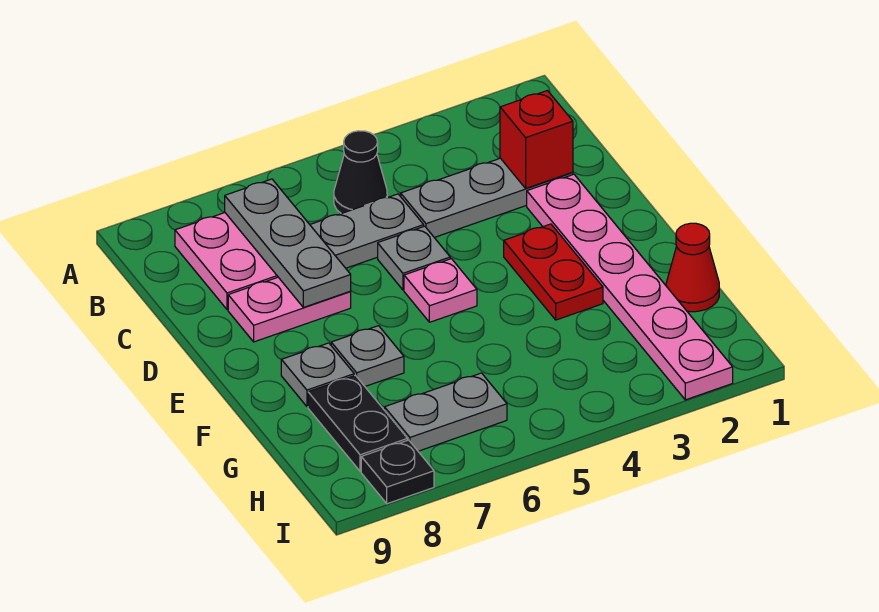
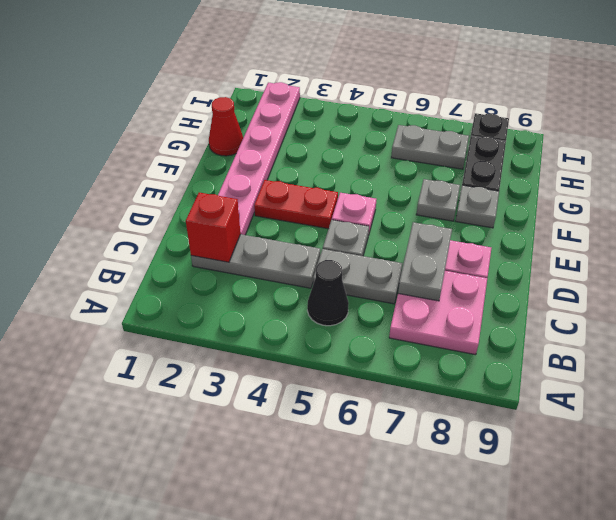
grey plate B7:D7 level 2 -> grey plate C7:D7 level 2
red plate E3:F3 level 1 -> red plate E3:E4 level 1

